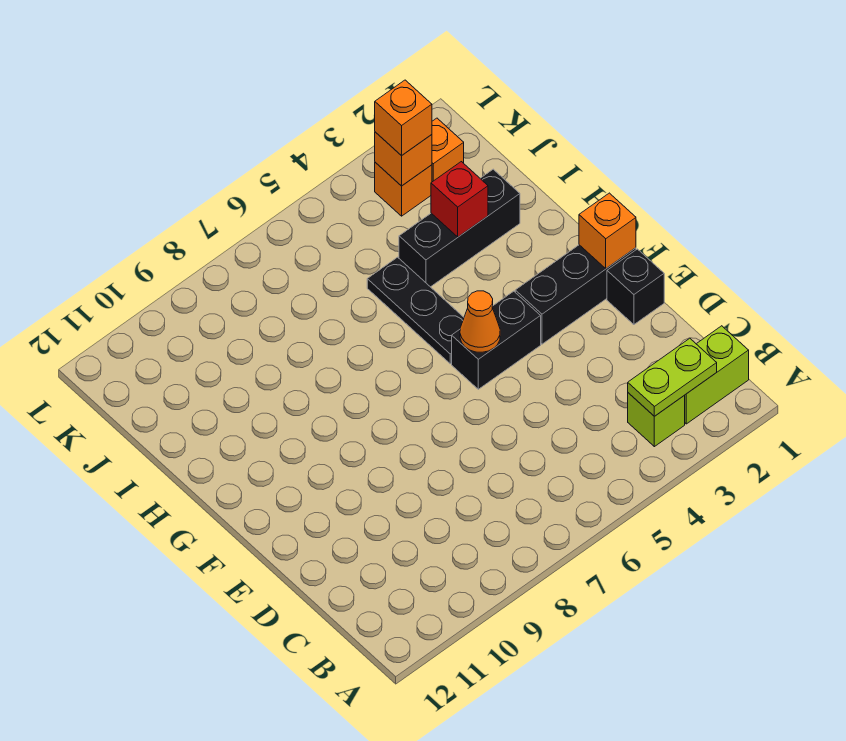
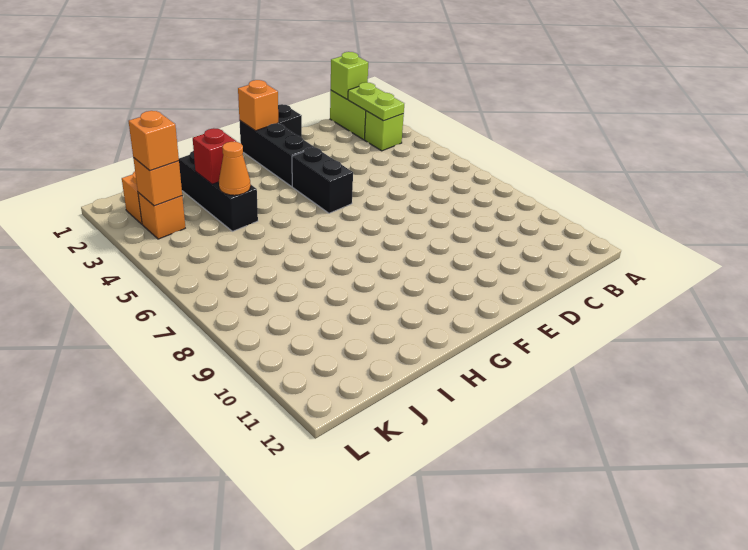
none -> lime brick B1 level 2
orange cone F5 level 2 -> orange cone I4 level 2
black plate G5:I5 level 1 -> none

